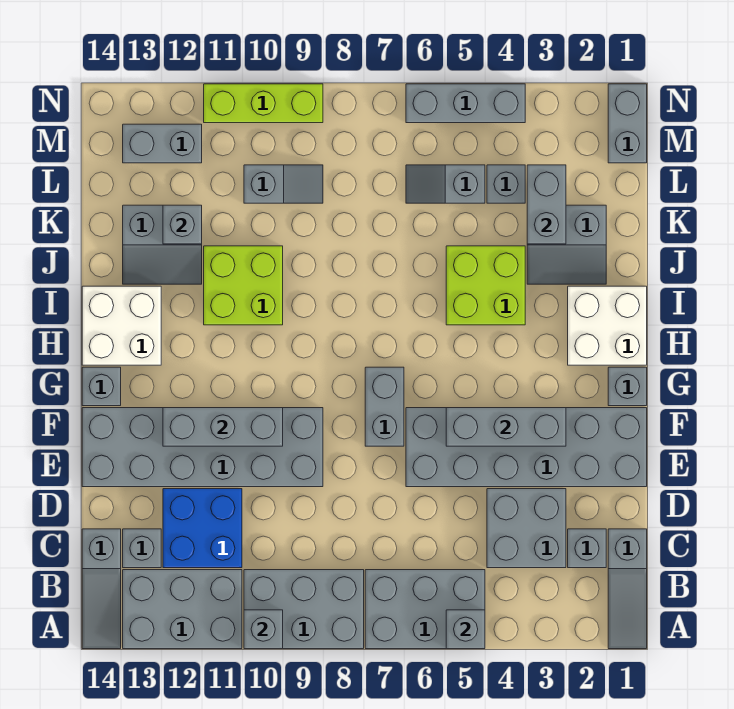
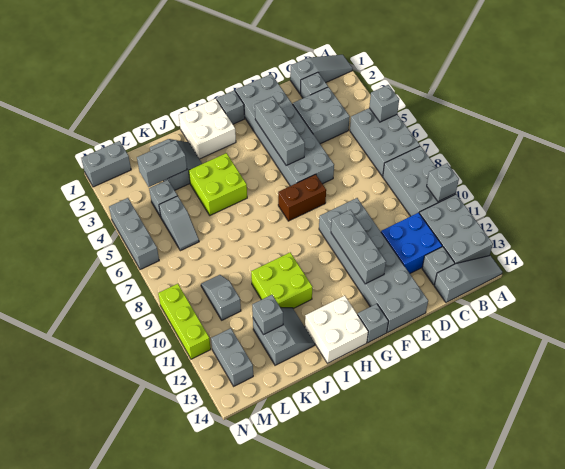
grey brick F7:G7 level 1 -> brown brick F7:G7 level 1

